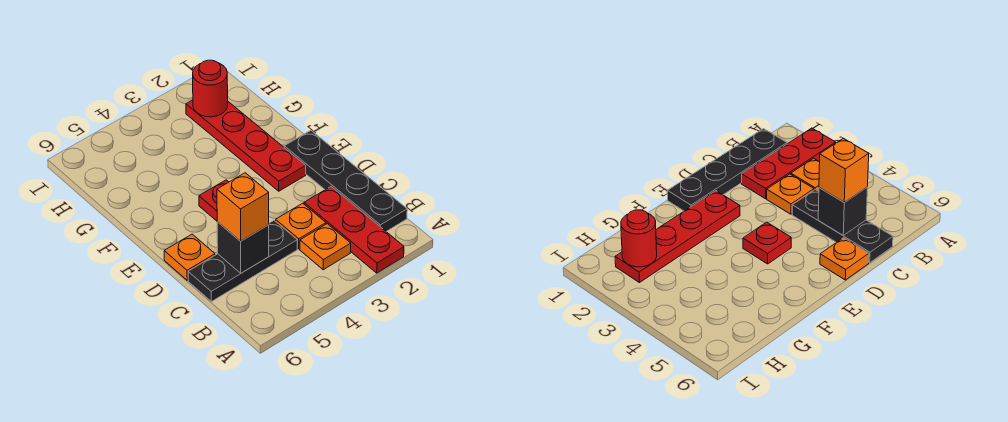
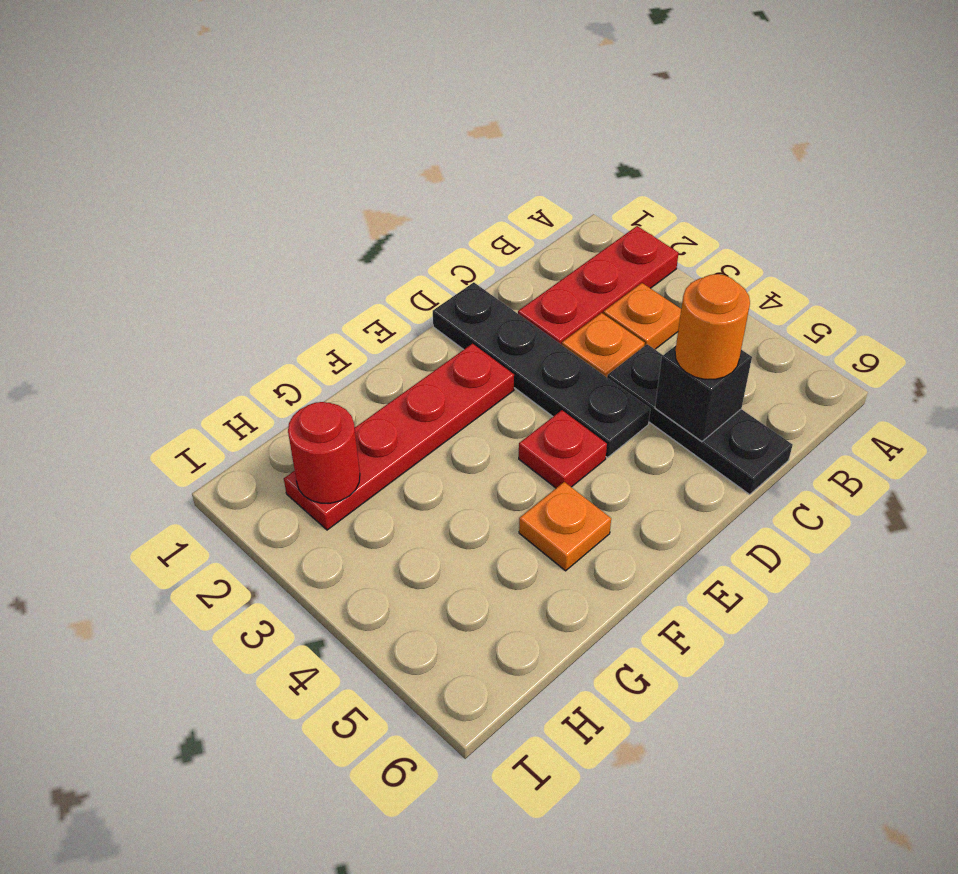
black plate B1:E1 level 1 -> black plate D1:D4 level 1
orange brick C5 level 3 -> orange round brick C5 level 3
orange plate D6 level 1 -> orange plate F5 level 1

